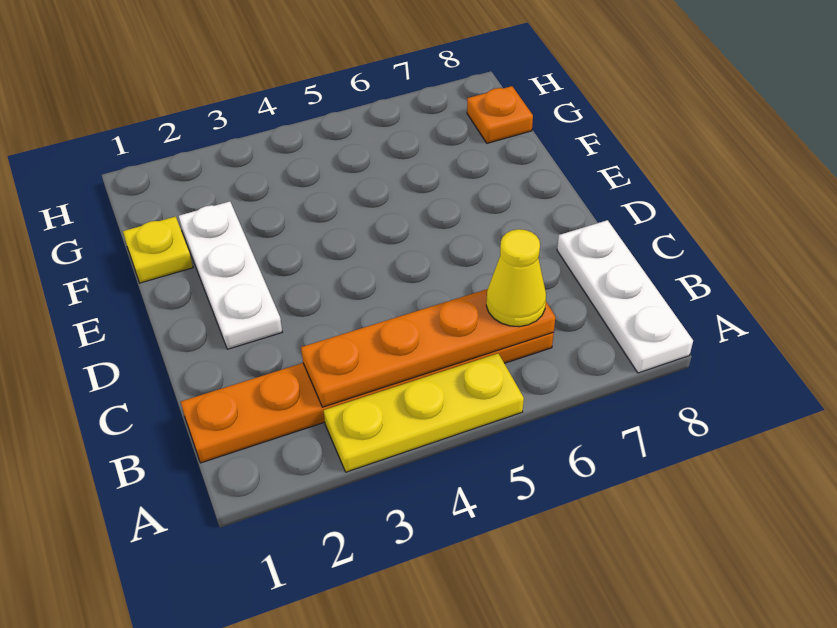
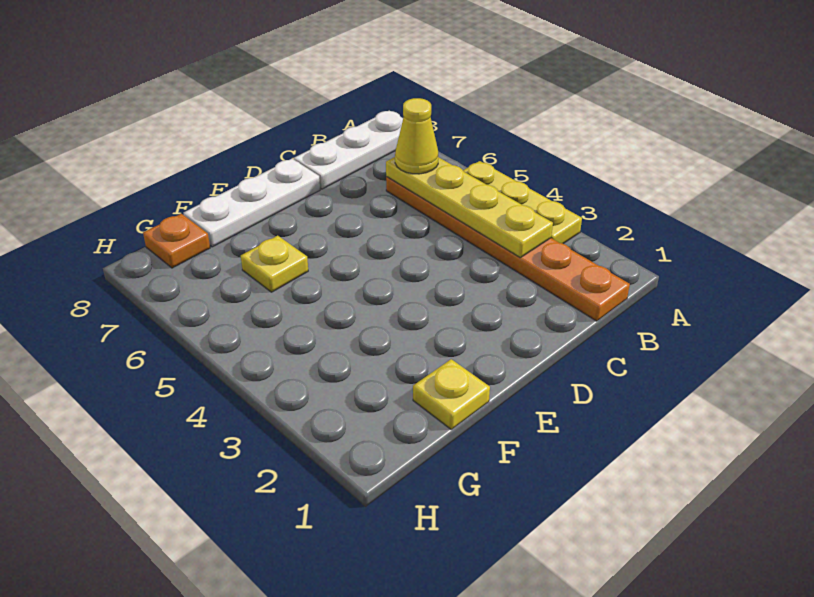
orange plate B3:B6 level 2 -> yellow plate B3:B6 level 2
white plate D2:F2 level 1 -> white plate D8:F8 level 1
none -> yellow plate F6 level 1

